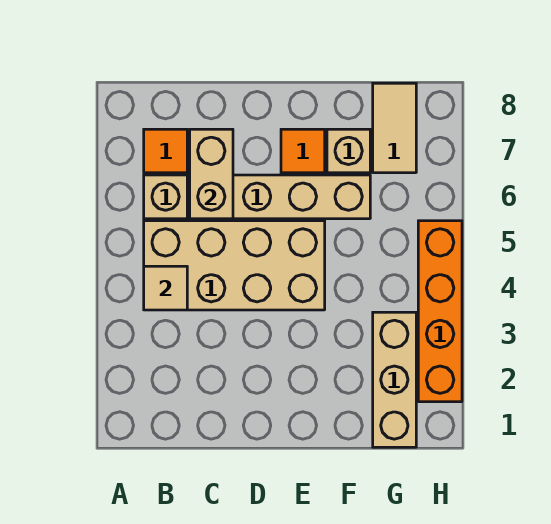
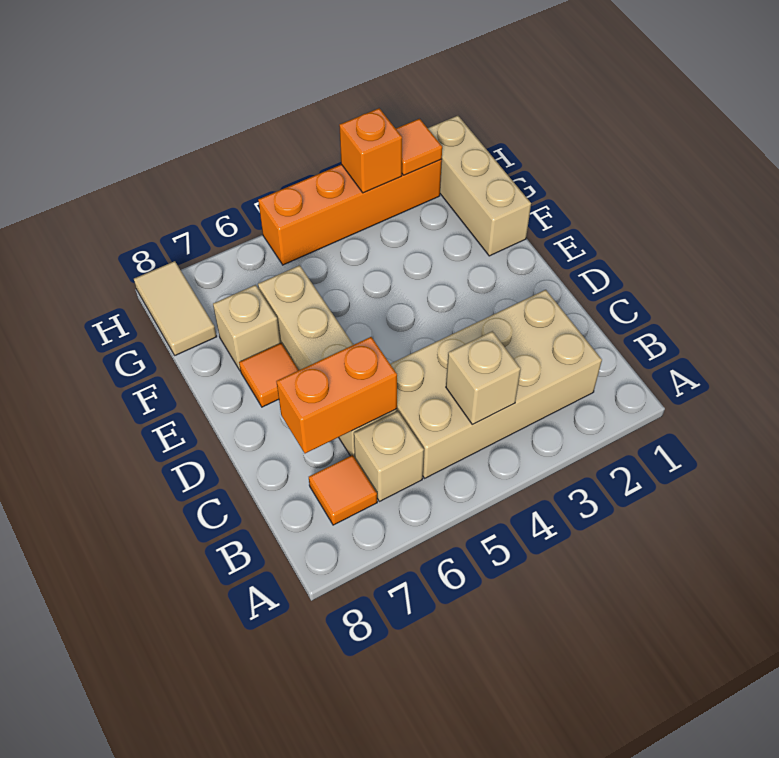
tan brick B4:E5 level 1 -> tan brick B2:C5 level 1
tan tile B4 level 2 -> tan brick B4 level 2
tan brick C6:C7 level 2 -> orange brick C6:C7 level 2
tan brick G1:G3 level 1 -> tan brick F1:H1 level 1
tan tile G7:G8 level 1 -> tan tile G8:H8 level 1
none -> orange tile H2 level 2
none -> orange brick H3 level 2

